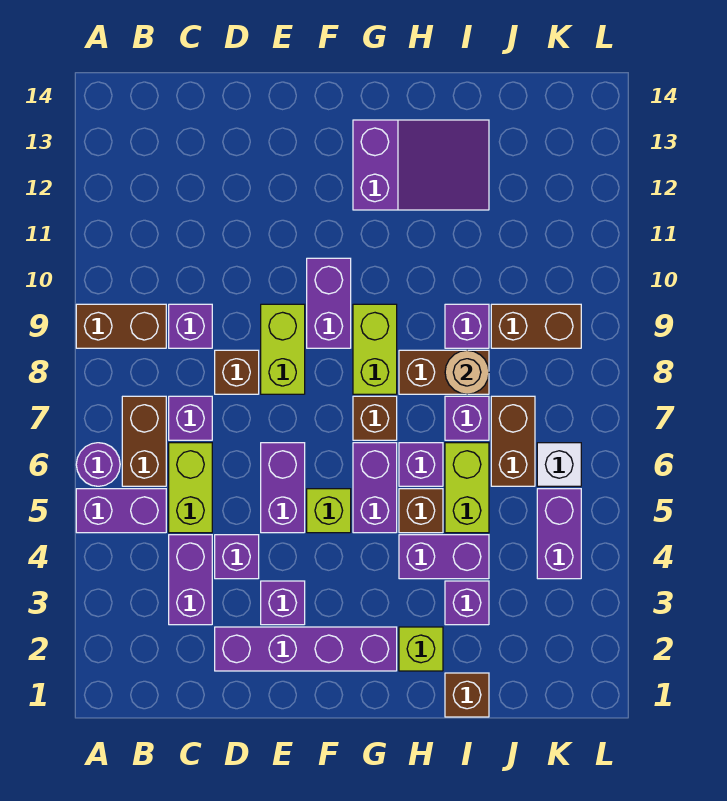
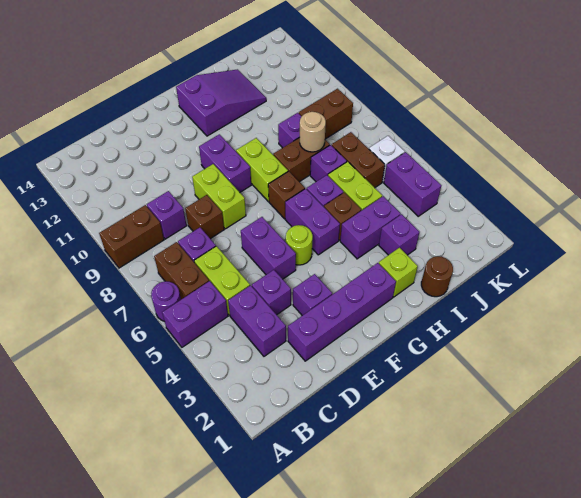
lime brick F5 level 1 -> lime round brick F5 level 1
brown brick I1 level 1 -> brown round brick I1 level 1

